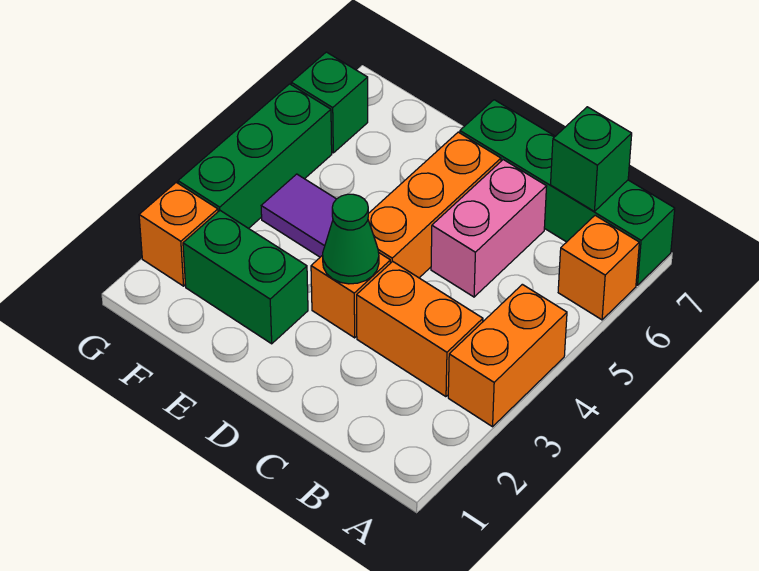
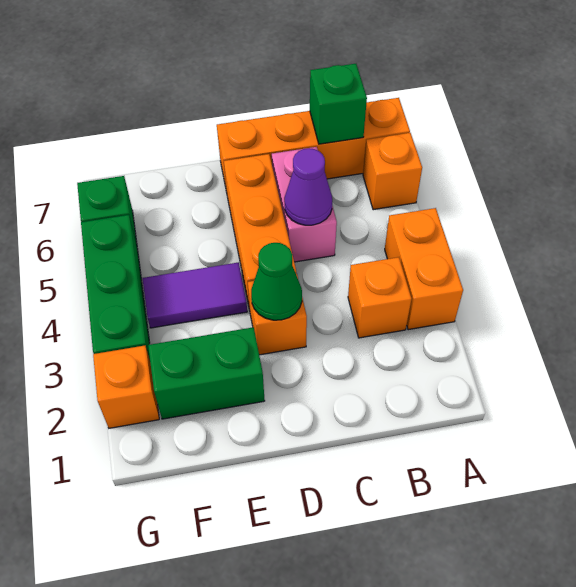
green brick A7:D7 level 1 -> orange brick A7:D7 level 1
orange brick B3:C3 level 1 -> orange brick B3 level 1
none -> purple cone C5 level 2

